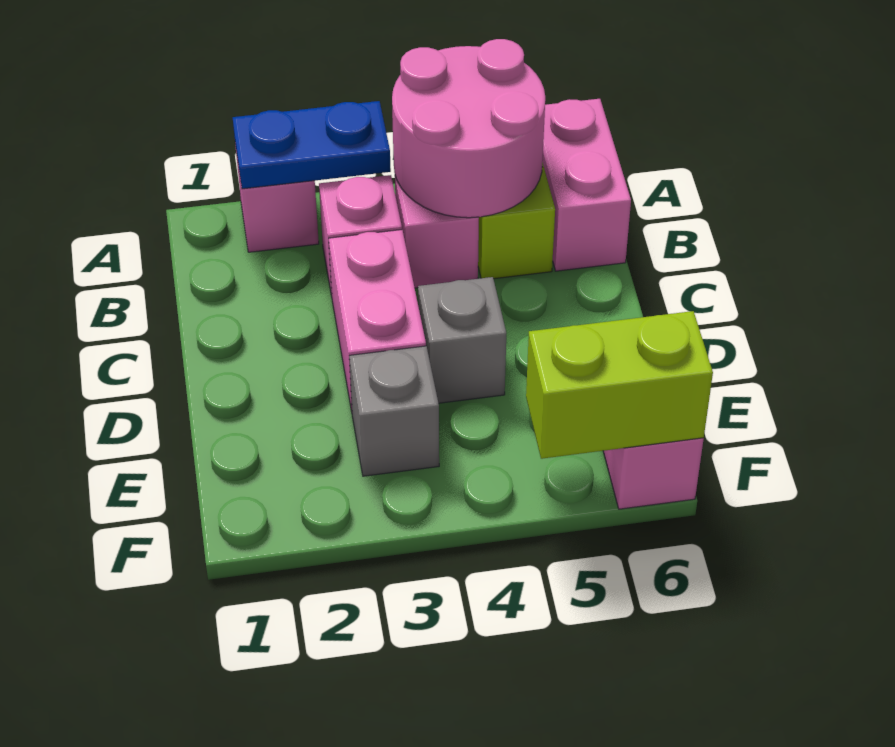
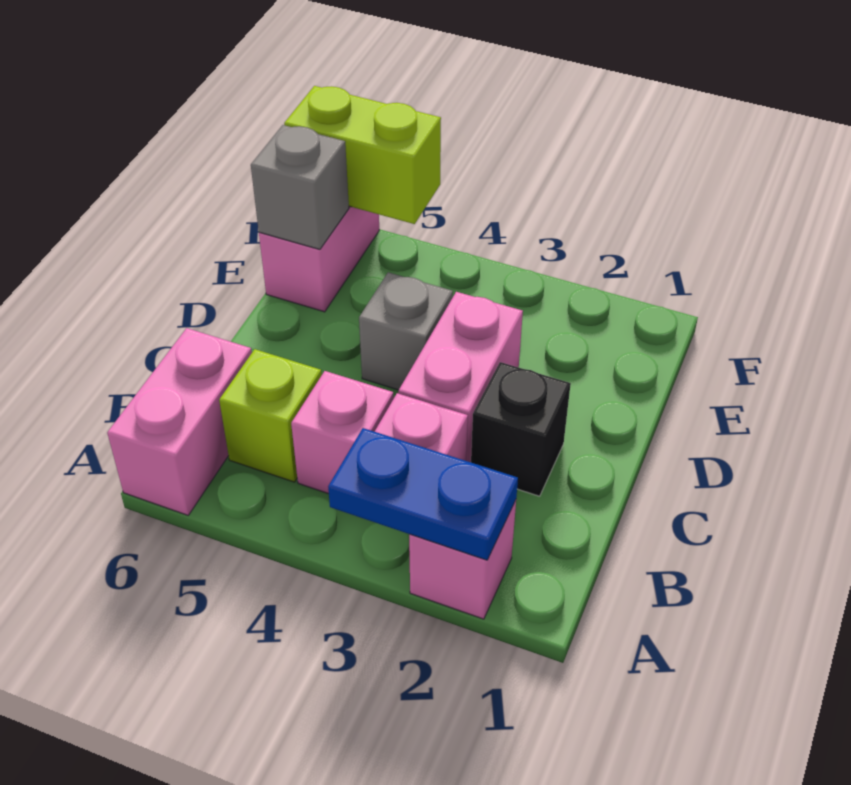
pink round brick A4:B5 level 2 -> none
none -> black brick C2 level 1
grey brick E3 level 1 -> grey brick E6 level 2

